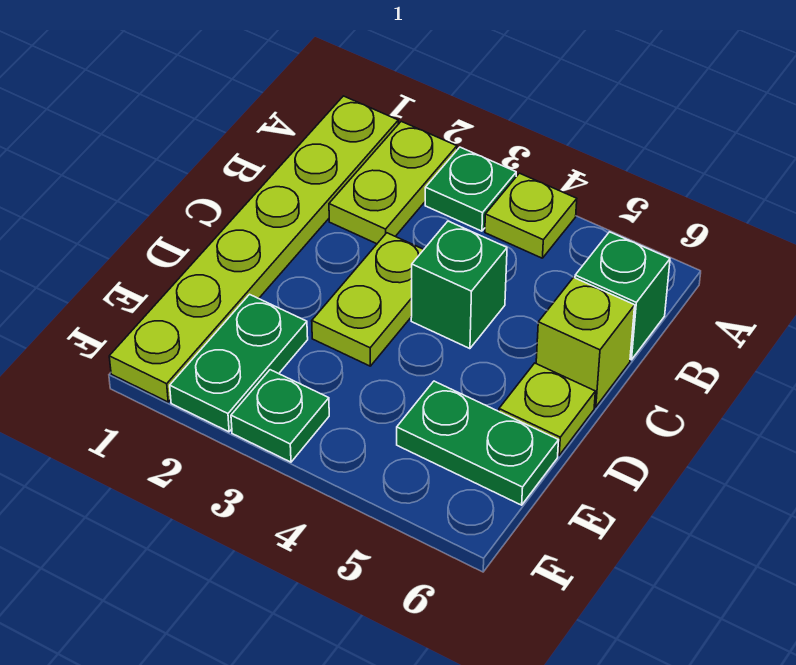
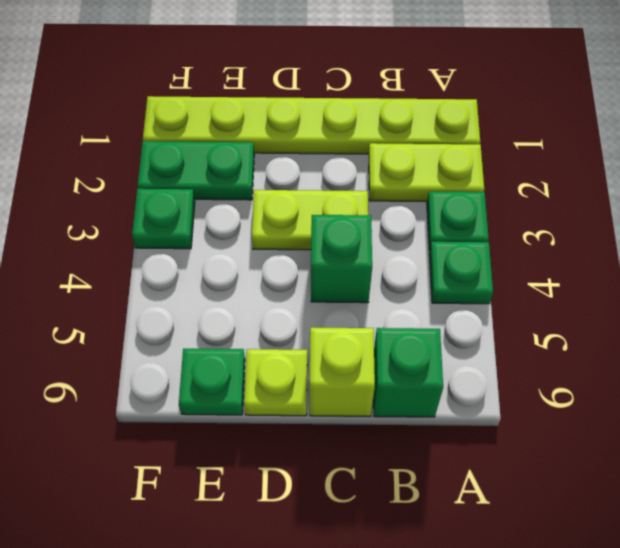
lime plate A4 level 1 -> green plate A4 level 1
green plate E5:E6 level 1 -> green plate E6 level 1

